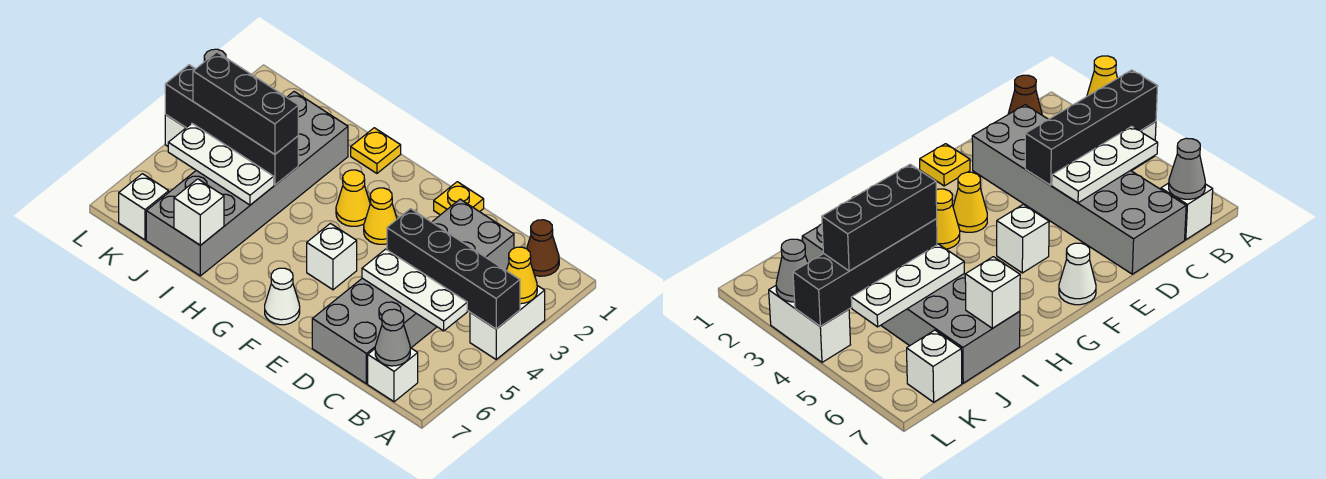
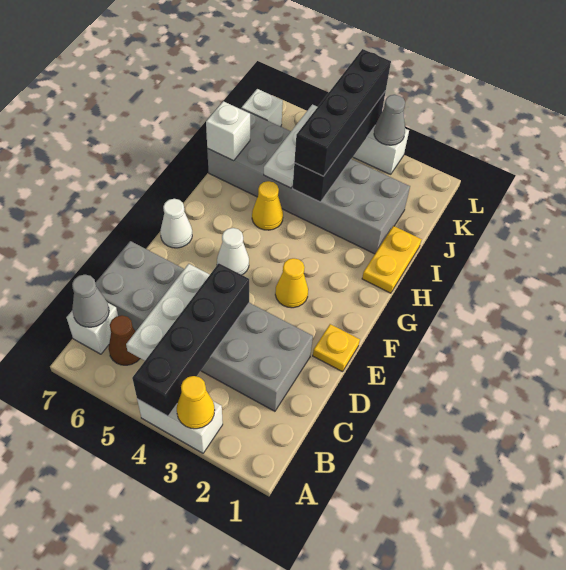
brown cone B1 level 1 -> brown cone B6 level 1
white brick F5 level 1 -> white cone F5 level 1
yellow cone G3 level 1 -> yellow cone H5 level 1
yellow plate H1 level 1 -> yellow plate H1:I1 level 1
black brick I4:K4 level 3 -> black brick I4:L4 level 3

